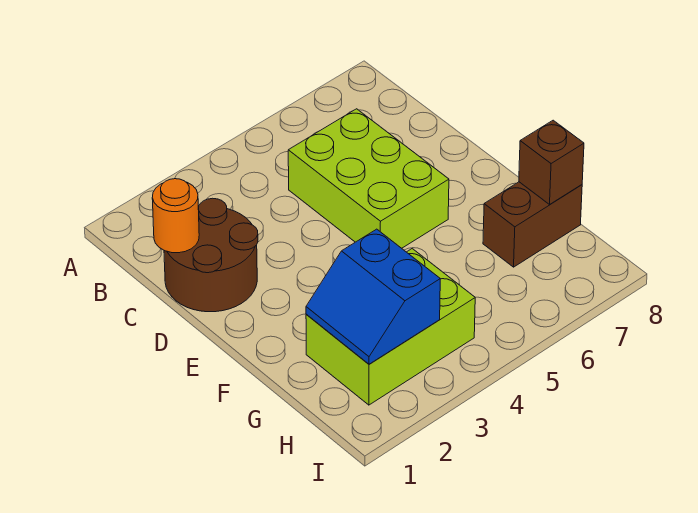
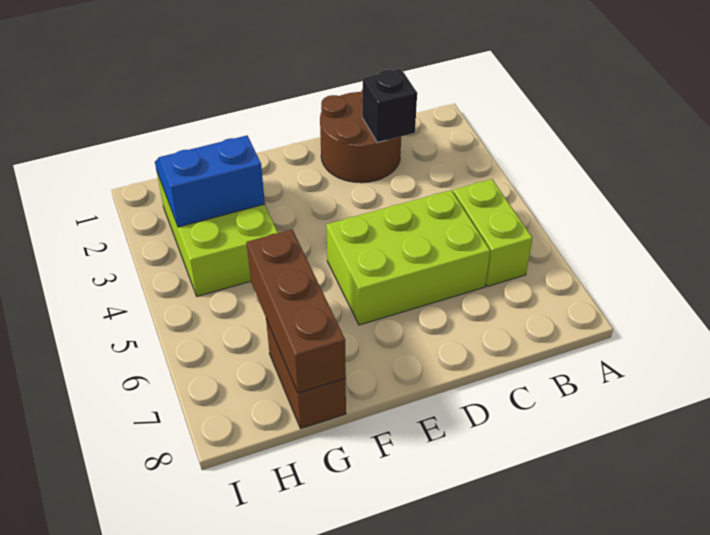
none -> lime brick B5:B6 level 1
orange round brick C1 level 2 -> none
none -> black brick C2 level 2
brown brick G8 level 2 -> brown brick G6:G8 level 2

